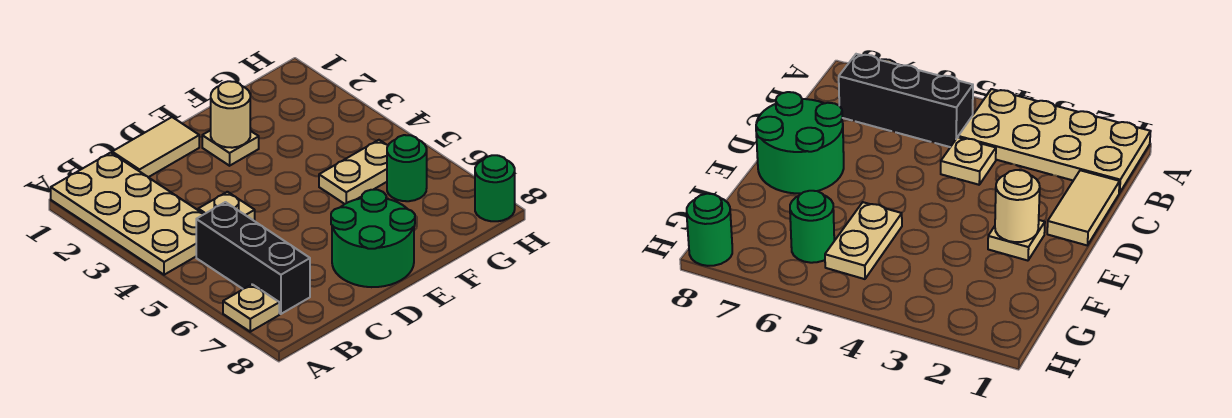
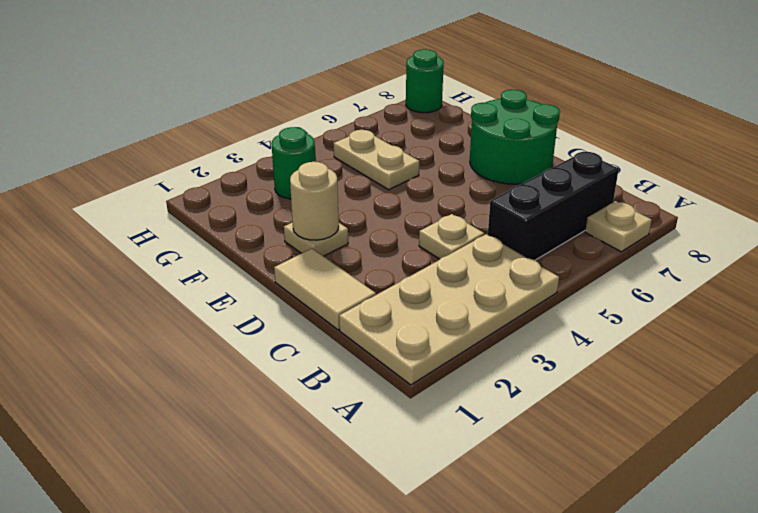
green round brick G6 level 1 -> green round brick G3 level 1

